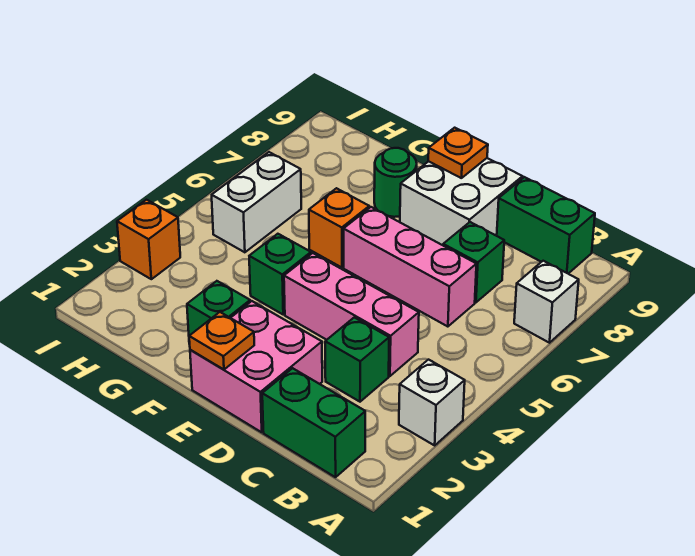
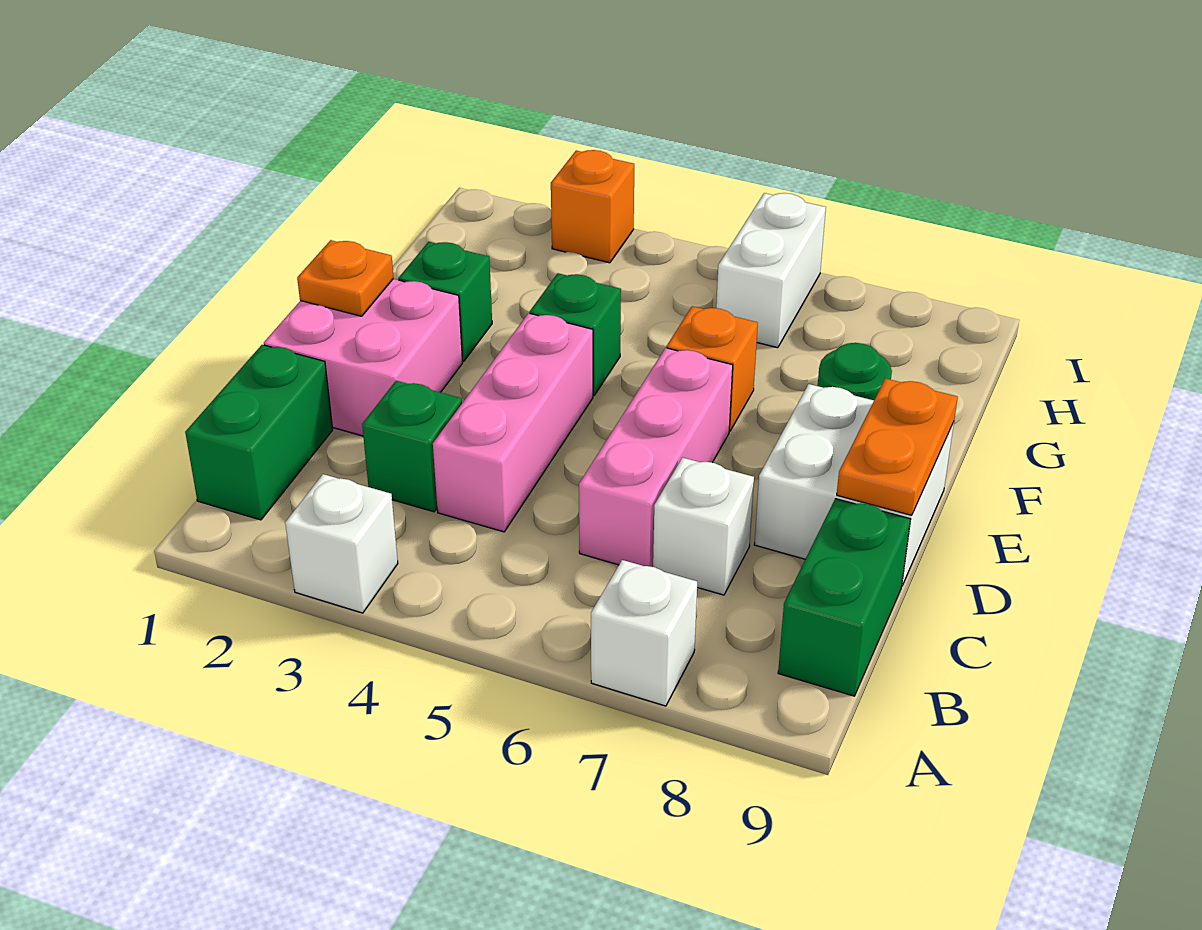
green brick C7 level 1 -> white brick C7 level 1
orange plate E9 level 2 -> orange plate D9:E9 level 2
white brick H5:H6 level 1 -> white brick H6:I6 level 1

